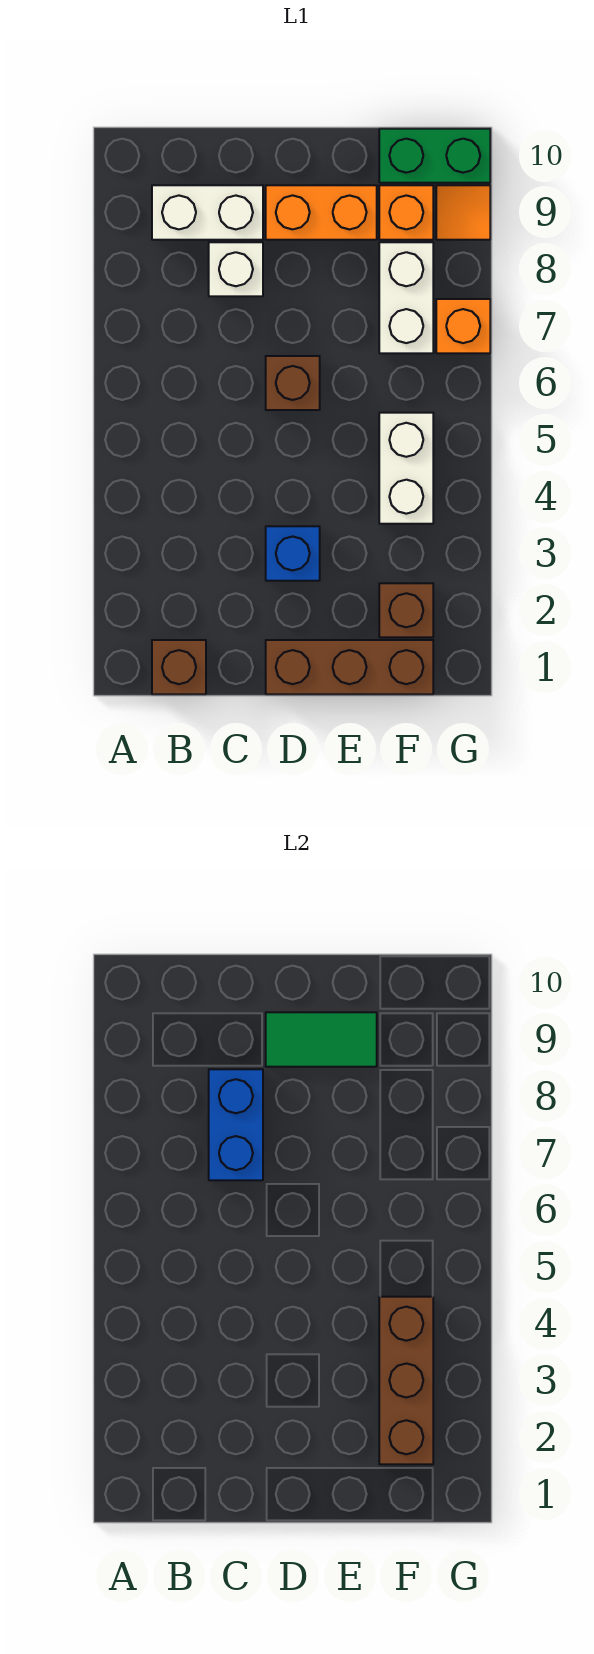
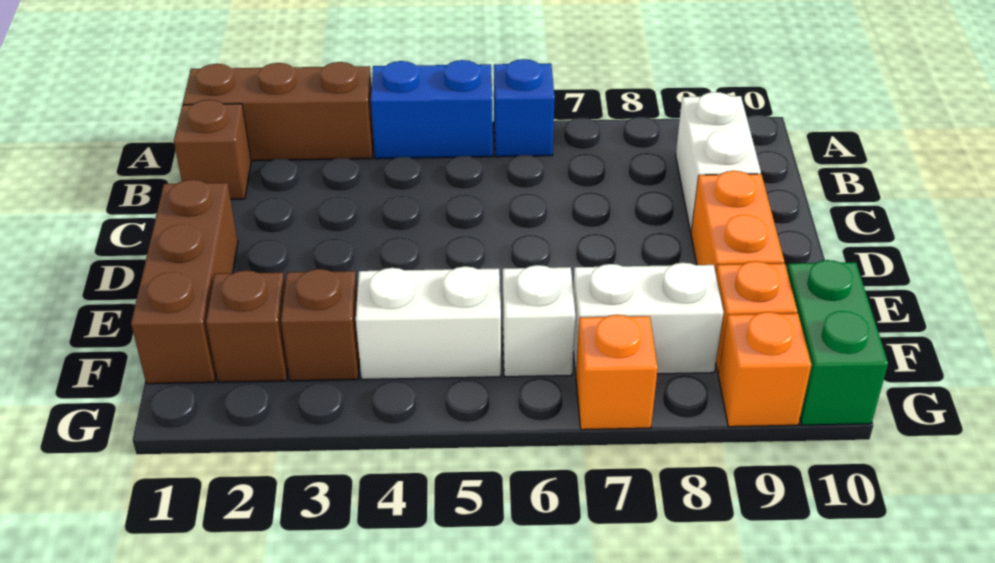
blue brick C7:C8 level 2 -> blue brick A4:A5 level 1
white brick C8 level 1 -> white brick F6 level 1
blue brick D3 level 1 -> blue brick A6 level 1
brown brick D6 level 1 -> brown brick F3 level 1
green tile D9:E9 level 2 -> none
brown brick F2:F4 level 2 -> brown brick A1:A3 level 1
orange tile G9 level 1 -> orange brick G9 level 1

